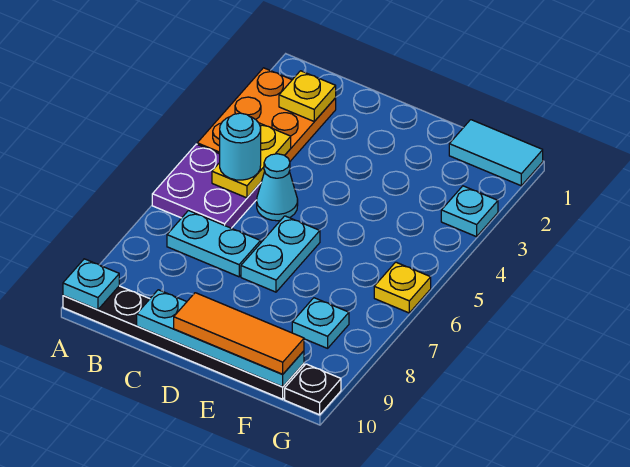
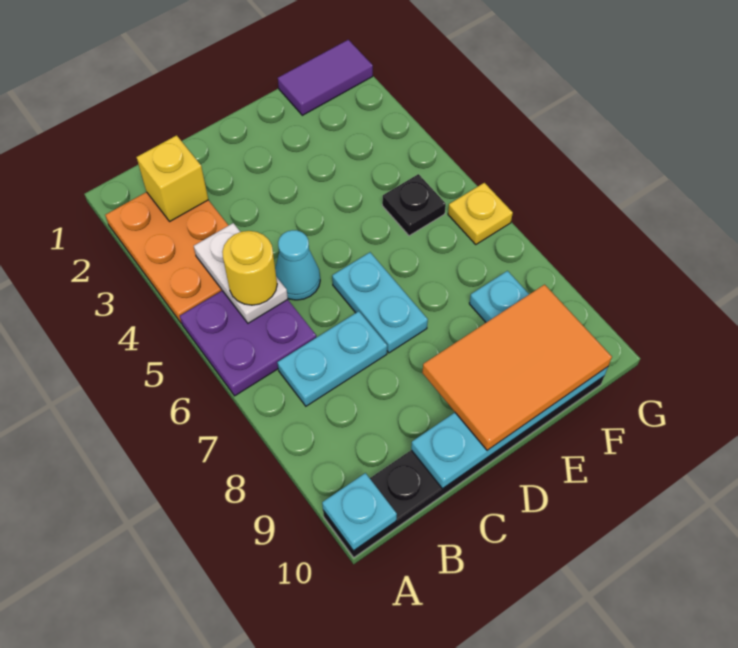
yellow plate B2 level 2 -> yellow brick B2 level 2
yellow plate B4:B5 level 2 -> white plate B4:B5 level 2
cyan round brick B5 level 3 -> yellow round brick B5 level 3
orange tile D10:F10 level 3 -> orange tile D9:F10 level 3
cyan tile F1:G1 level 1 -> purple tile F1:G1 level 1
cyan plate G3 level 1 -> none
black plate G10 level 1 -> black plate F5 level 1

